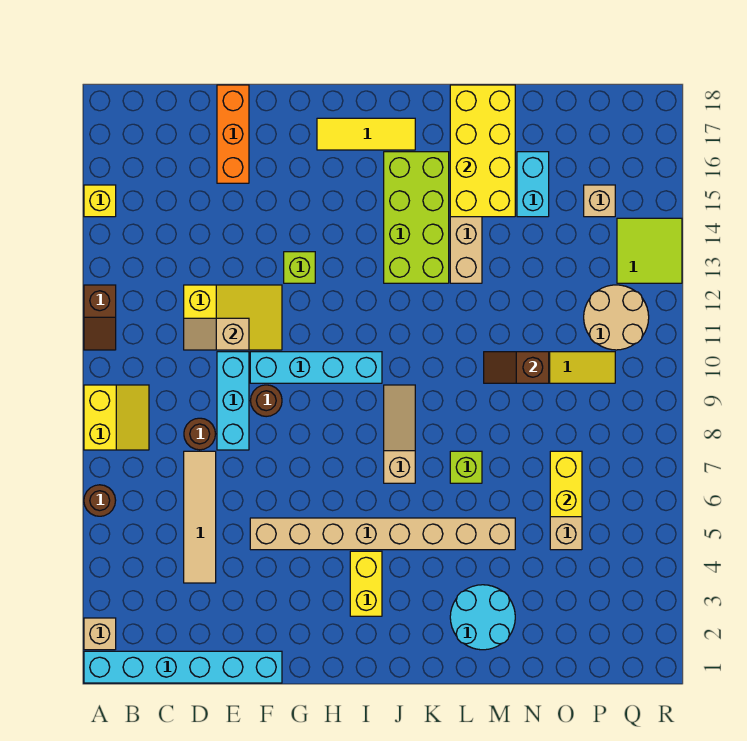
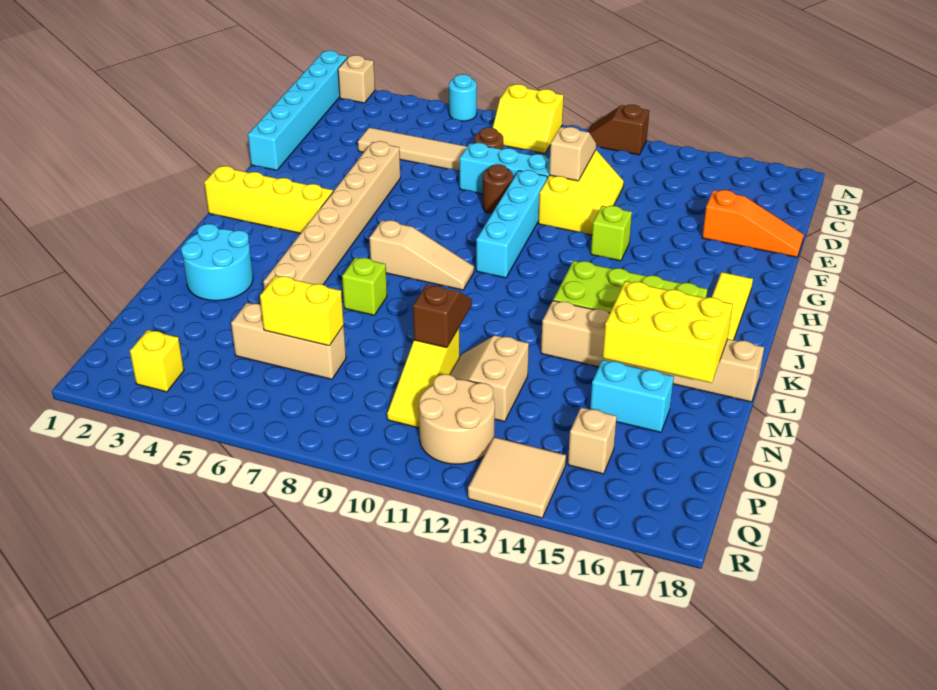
brown round brick A6 level 1 -> cyan round brick A6 level 1
yellow brick A15 level 1 -> yellow brick Q3 level 1
yellow slope D11:F12 level 1 top D -> yellow slope D11:F12 level 1 top 11
orange brick E16:E18 level 1 -> orange slope E16:E18 level 1 top 16
yellow brick I3:I4 level 1 -> yellow brick I1:I4 level 1
yellow brick L15:M18 level 2 -> yellow brick L15:M17 level 2
none -> tan slope N11:O12 level 1 top 12
lime tile Q13:R14 level 1 -> tan tile Q13:R14 level 1

